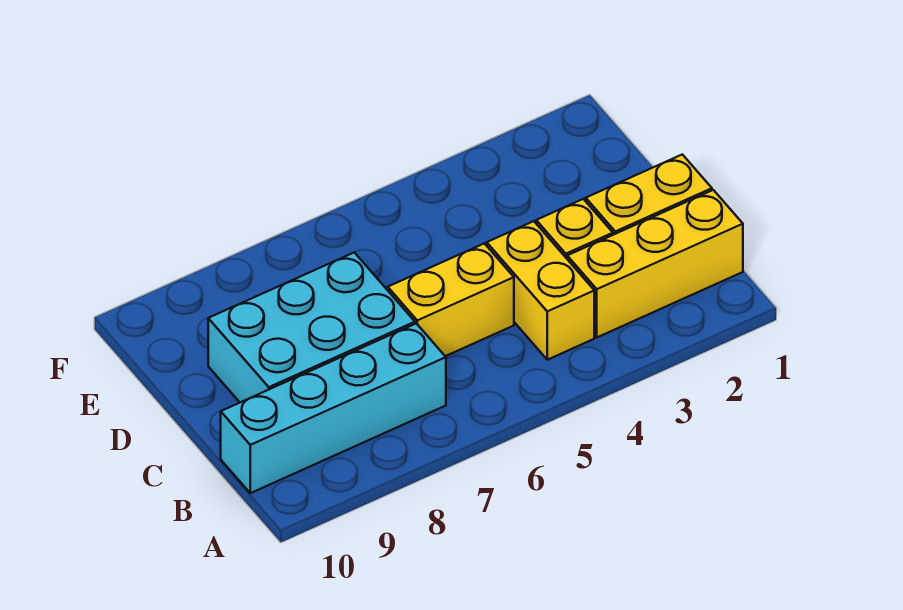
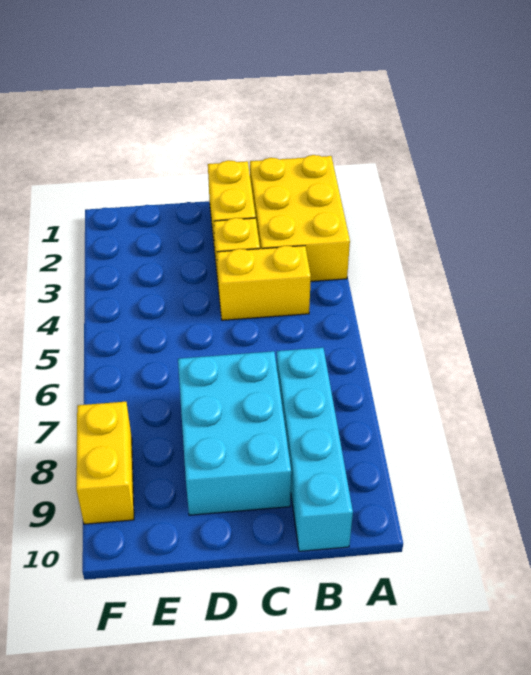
yellow brick B1:B3 level 1 -> yellow brick A1:B3 level 1
yellow brick C5:C6 level 1 -> yellow brick F8:F9 level 1

